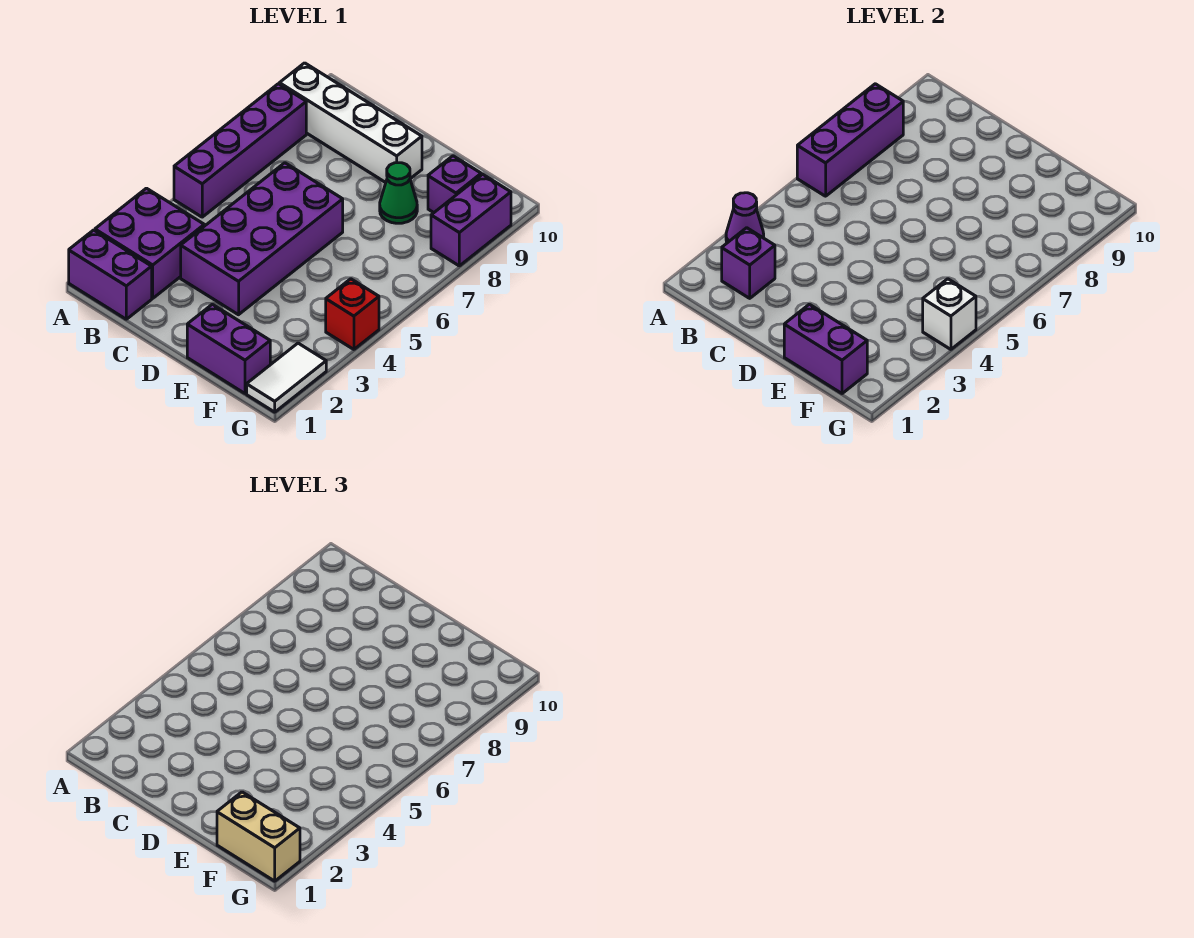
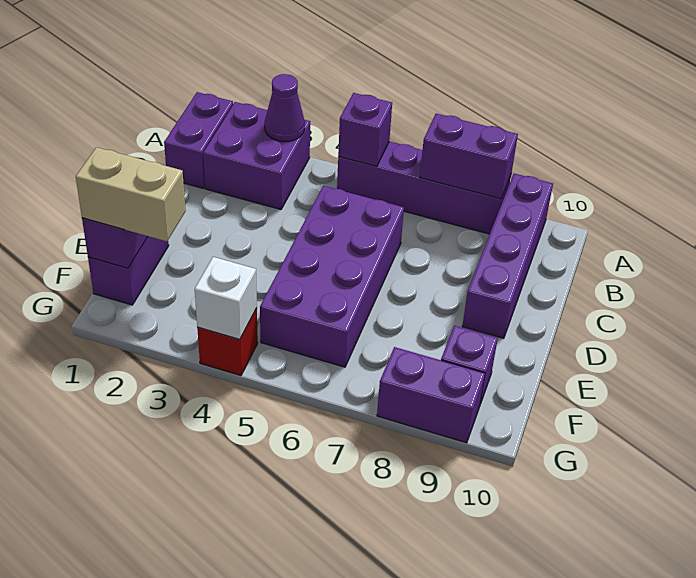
purple brick A6:A8 level 2 -> purple brick A7:A8 level 2
white brick A9:D9 level 1 -> purple brick A9:D9 level 1
purple brick B2 level 2 -> purple brick A5 level 2
purple brick C3:D6 level 1 -> purple brick C5:F6 level 1
green cone E8 level 1 -> none
tan brick F1:G1 level 3 -> tan brick F1:F2 level 3
white tile G1:G2 level 1 -> none

